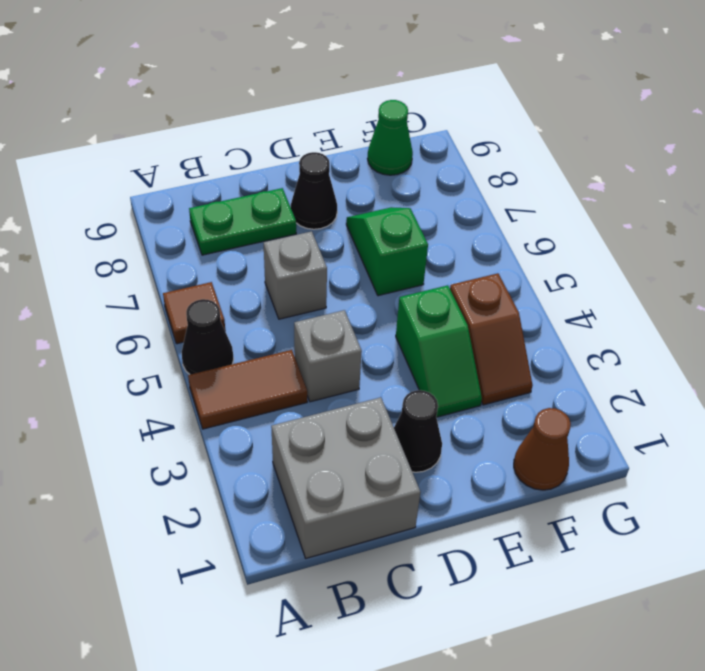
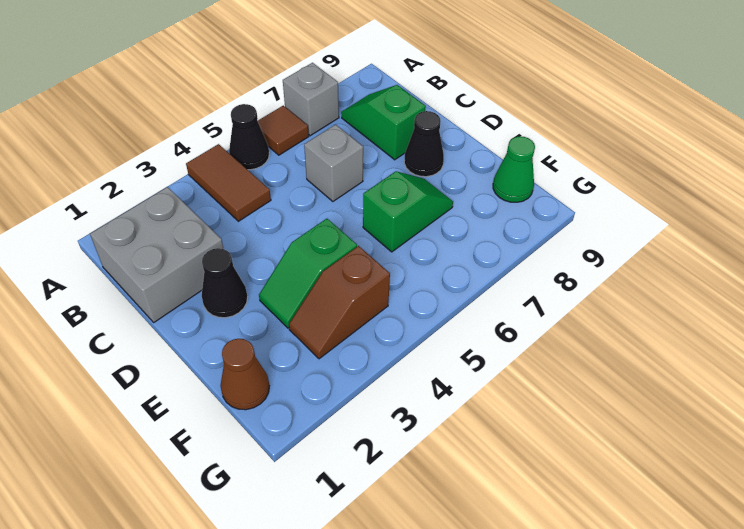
green plate B8:C8 level 1 -> green slope B8:C8 level 1 top C
grey brick C4 level 1 -> grey brick A7 level 1

